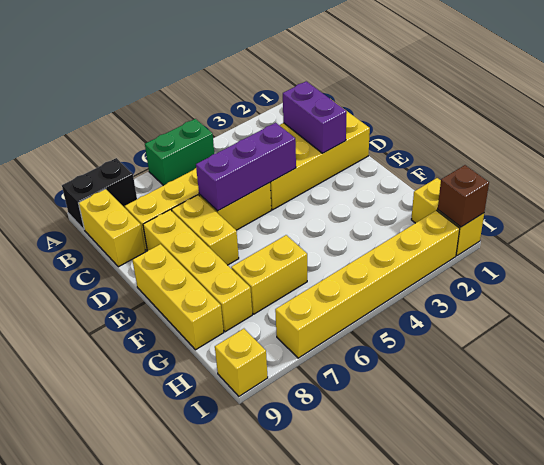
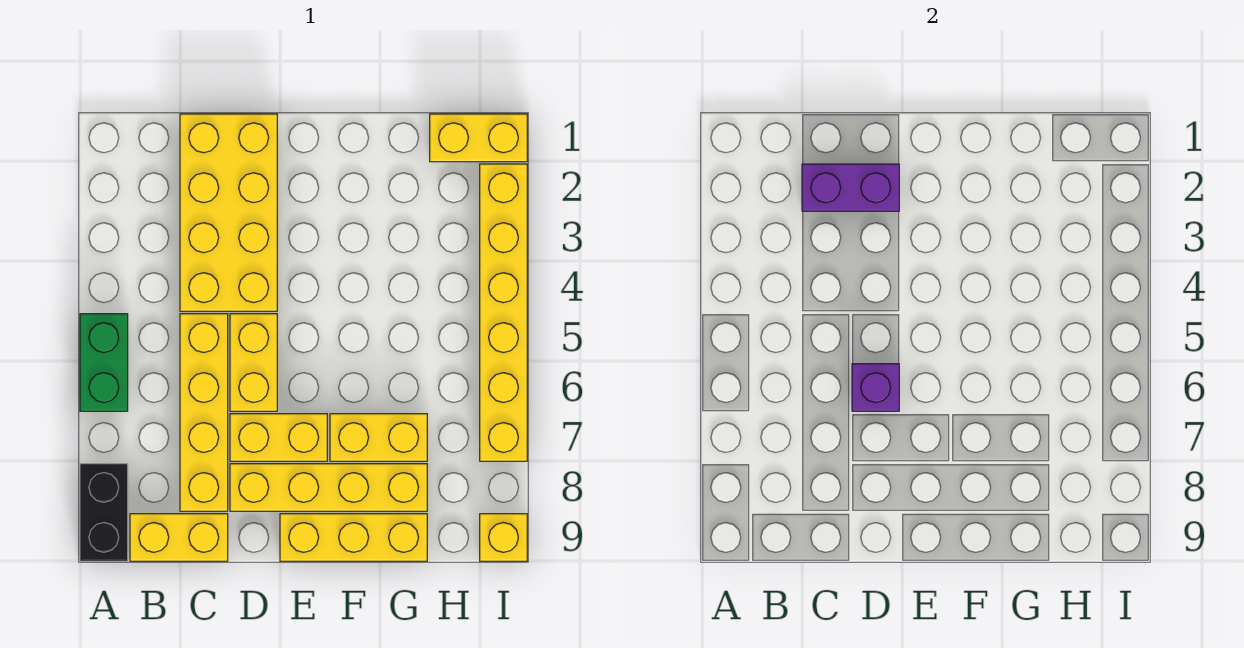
purple brick D4:D6 level 2 -> purple brick D6 level 2
yellow brick G6:G7 level 1 -> yellow brick F7:G7 level 1
brown brick I1 level 2 -> none

